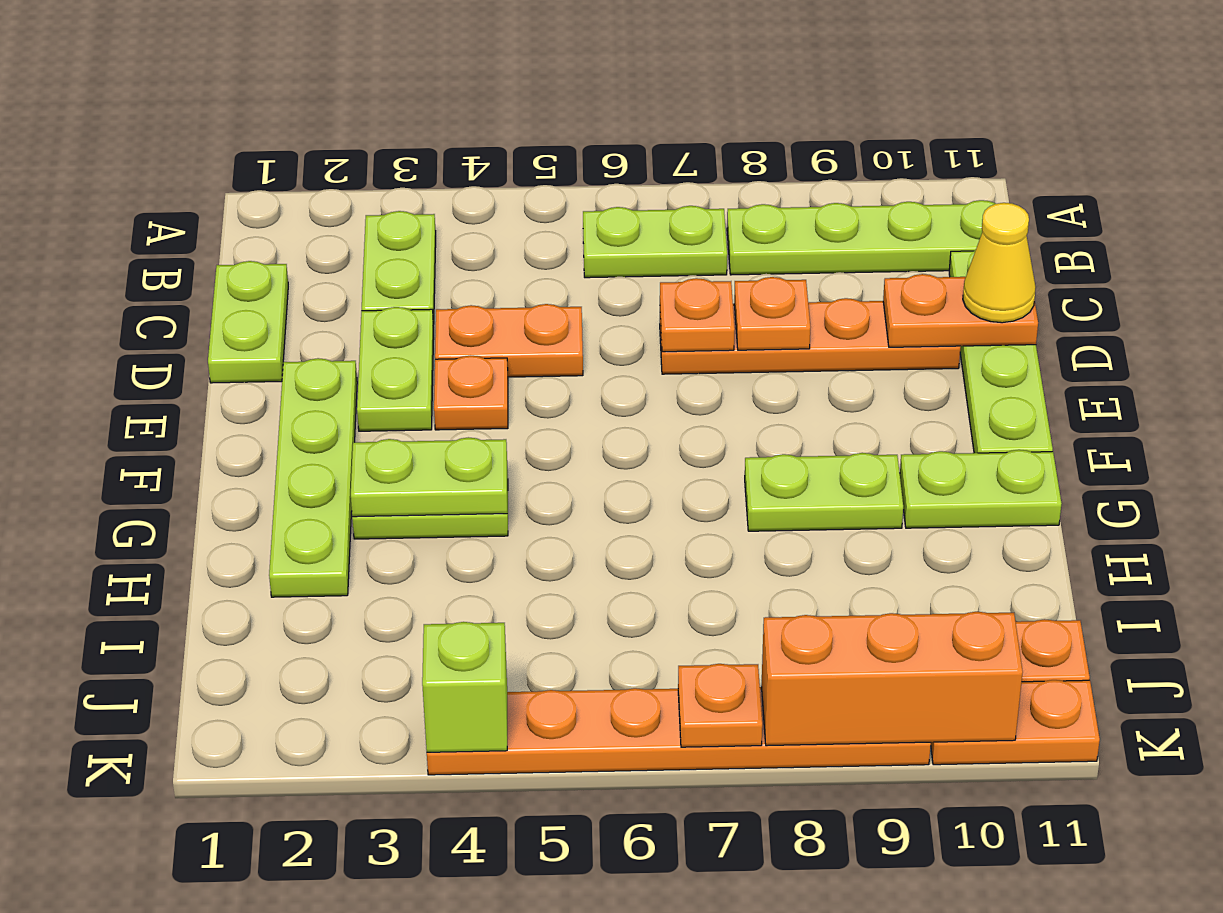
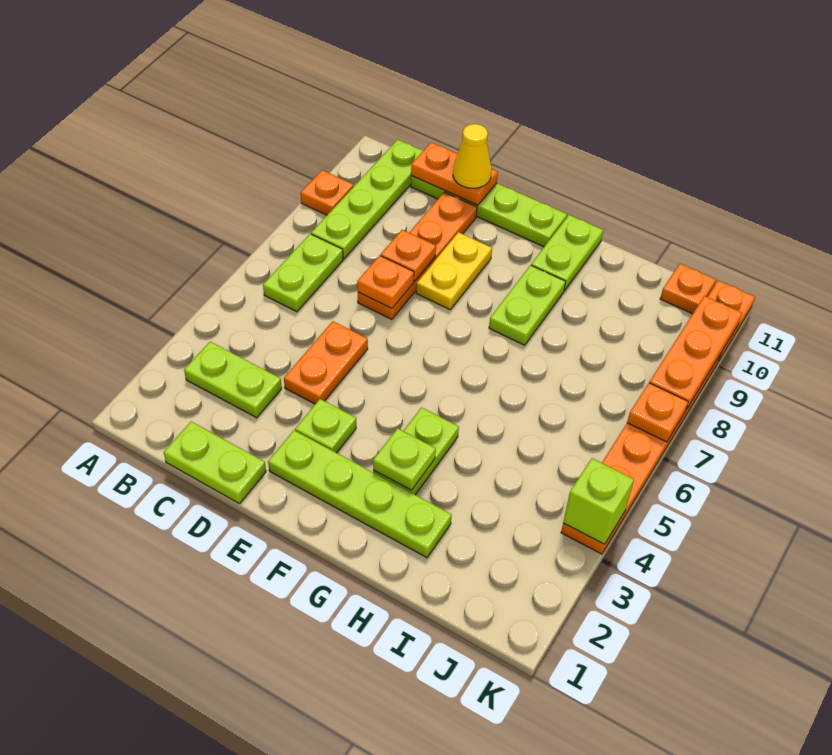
lime plate D3:E3 level 1 -> lime plate E3 level 1
orange plate D10:D11 level 2 -> orange plate C11:D11 level 2
orange plate E4 level 1 -> orange plate A9 level 1
none -> yellow plate E8:E9 level 1
lime plate G3:G4 level 2 -> lime plate G3 level 2
orange brick K8:K10 level 2 -> orange plate K8:K10 level 2

